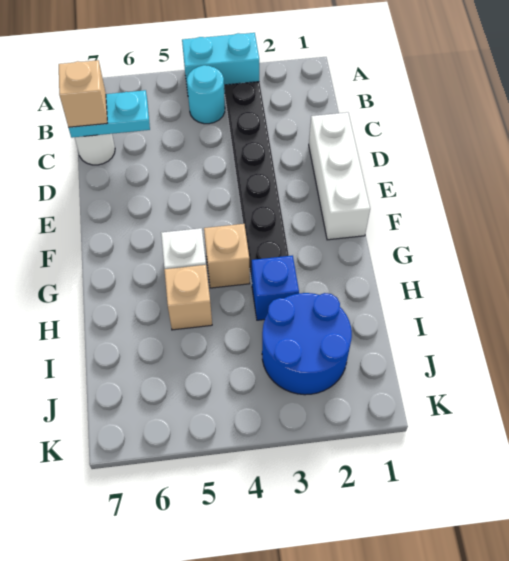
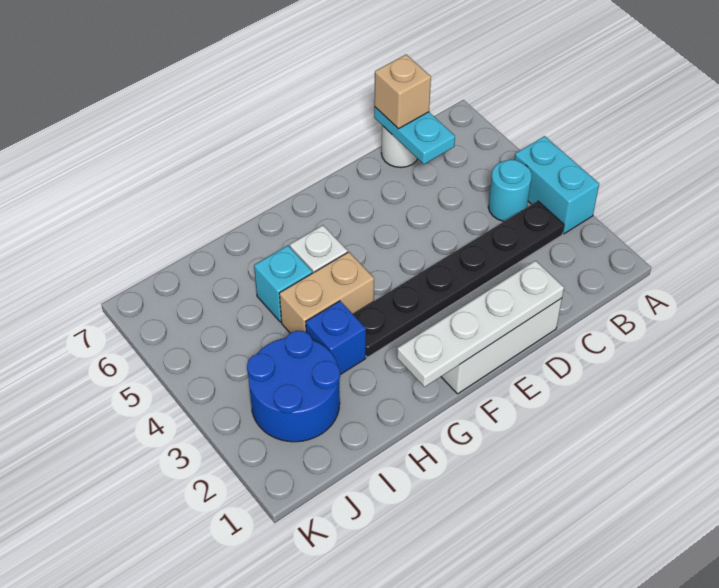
none -> white plate D1:G1 level 2
tan brick G4 level 1 -> tan brick G4:H4 level 1
tan brick H5 level 1 -> cyan brick H5 level 1

